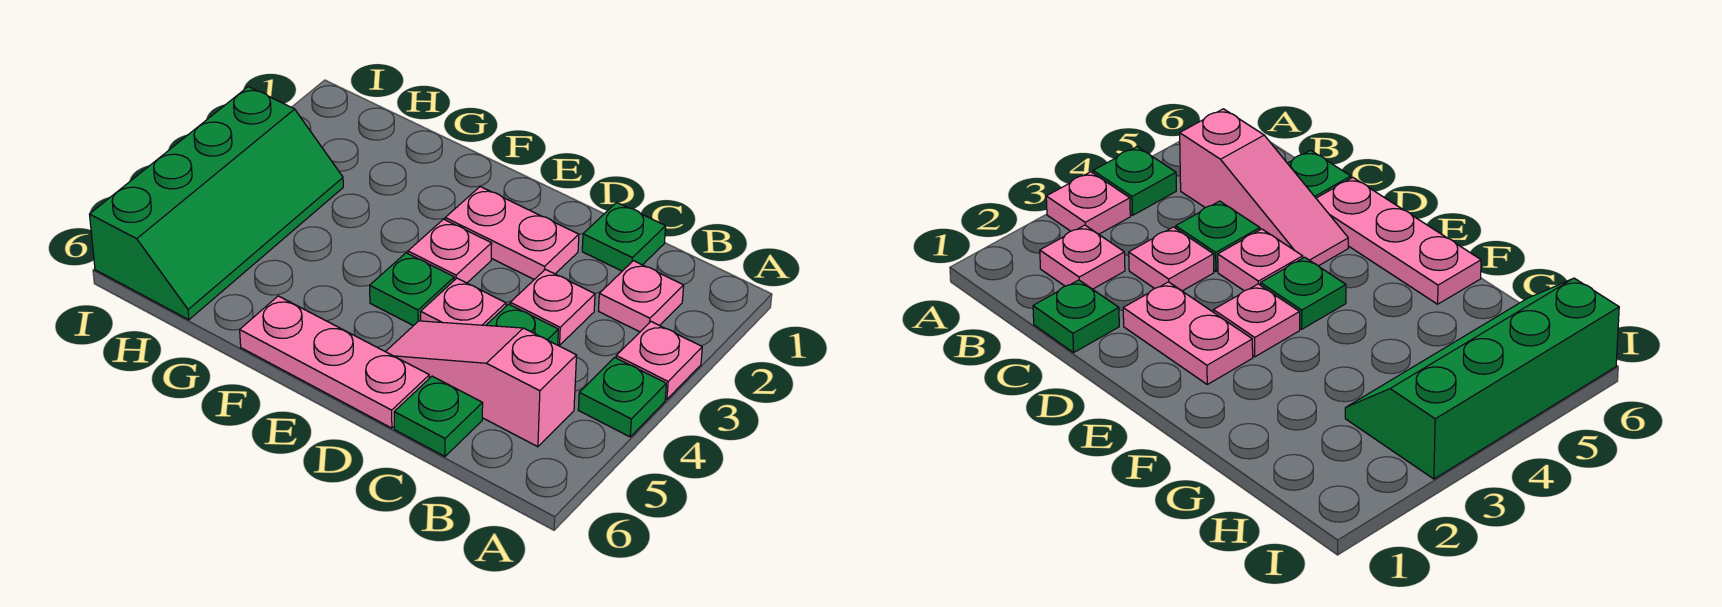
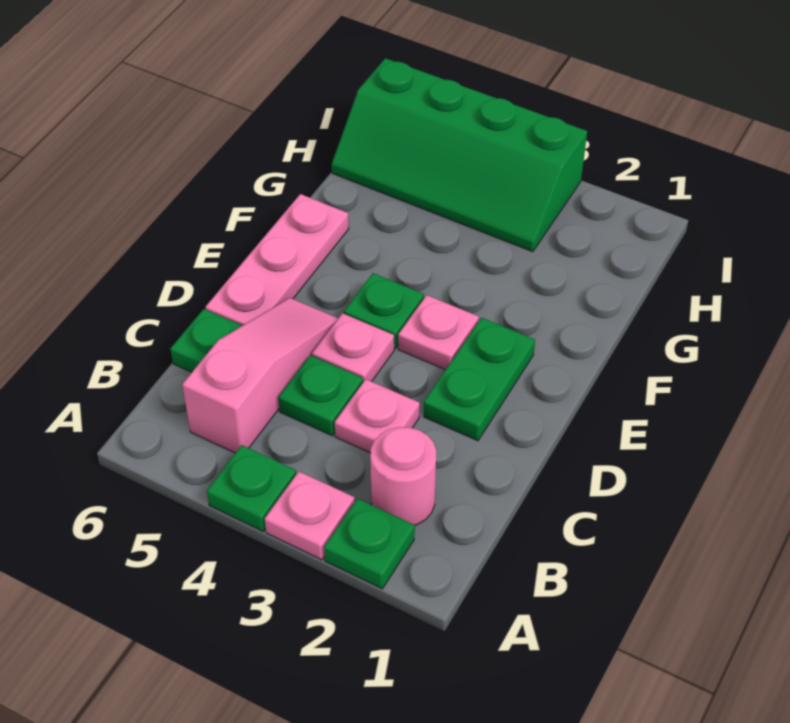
pink plate B2 level 1 -> pink round brick B2 level 1
green plate C1 level 1 -> green plate A2 level 1
pink plate D2:E2 level 1 -> green plate D2:E2 level 1

